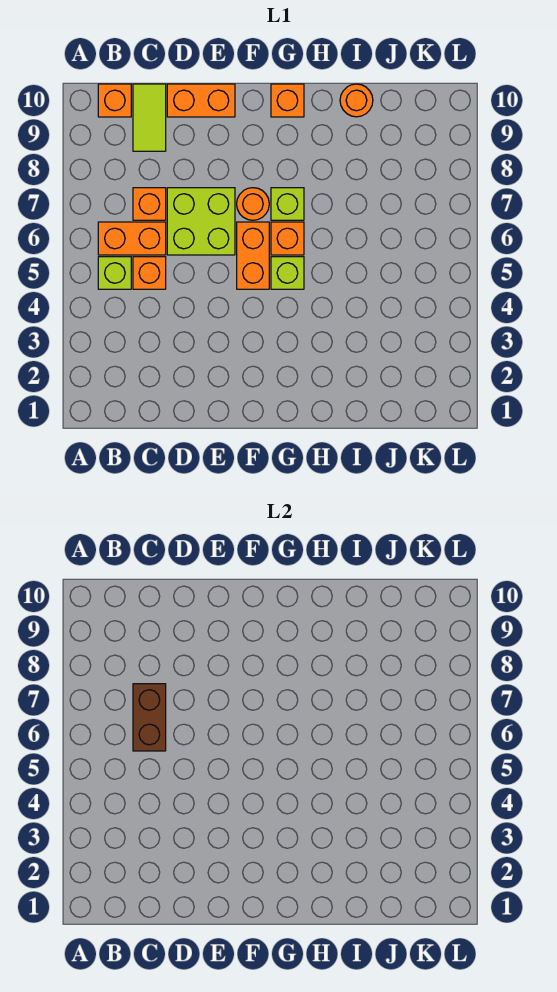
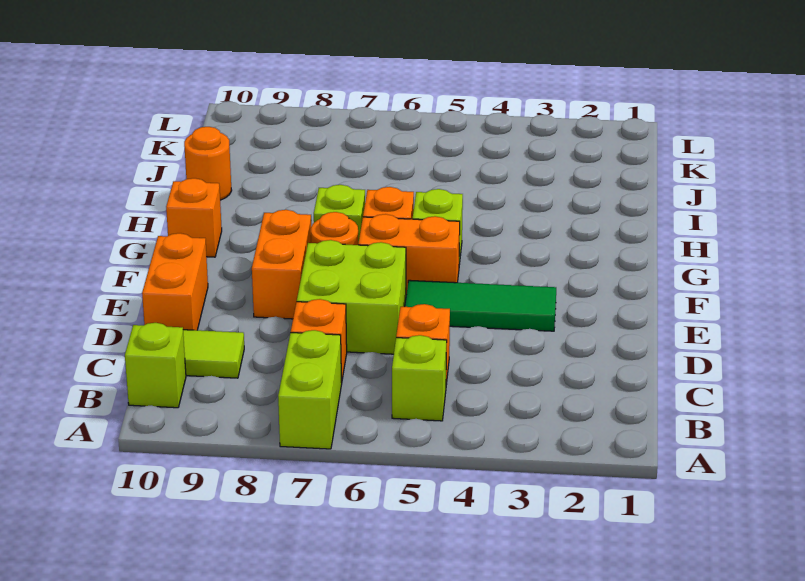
none -> lime brick A7:B7 level 1
orange brick B6:C6 level 1 -> orange brick E8:F8 level 1
orange brick B10 level 1 -> lime brick B10 level 1
brown brick C6:C7 level 2 -> none
none -> green tile E3:E5 level 1

